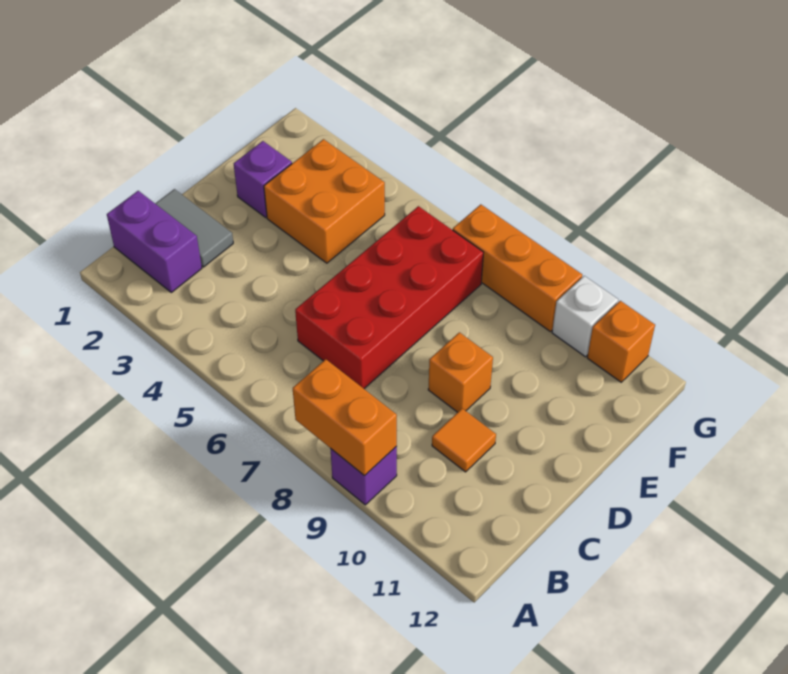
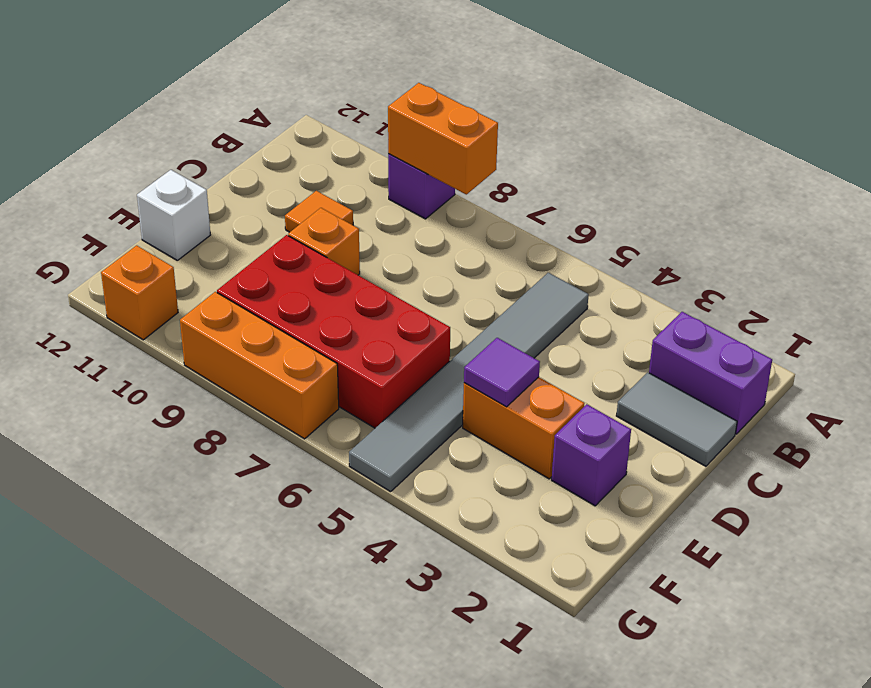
none -> grey tile B5:G5 level 1
red brick C6:F7 level 1 -> red brick E6:F9 level 1
orange brick E3:F4 level 1 -> orange brick E3:E4 level 1
none -> purple tile E4 level 2
white brick G10 level 1 -> white brick E12 level 1

